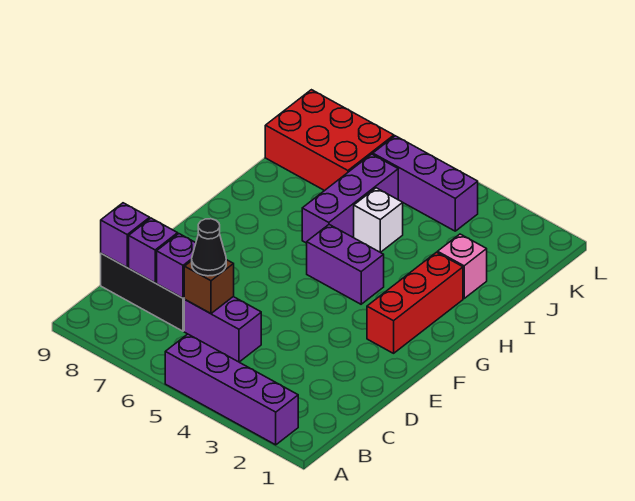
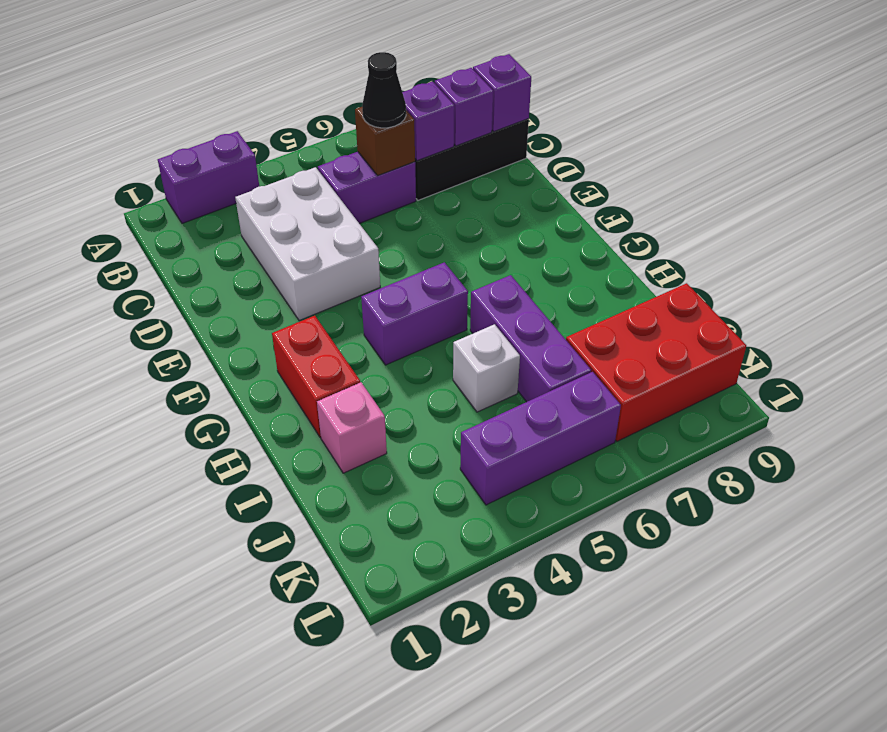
purple brick A2:A5 level 1 -> purple brick A2:A3 level 1
none -> white brick C3:E4 level 1
red brick F2:H2 level 1 -> red brick G2:H2 level 1

